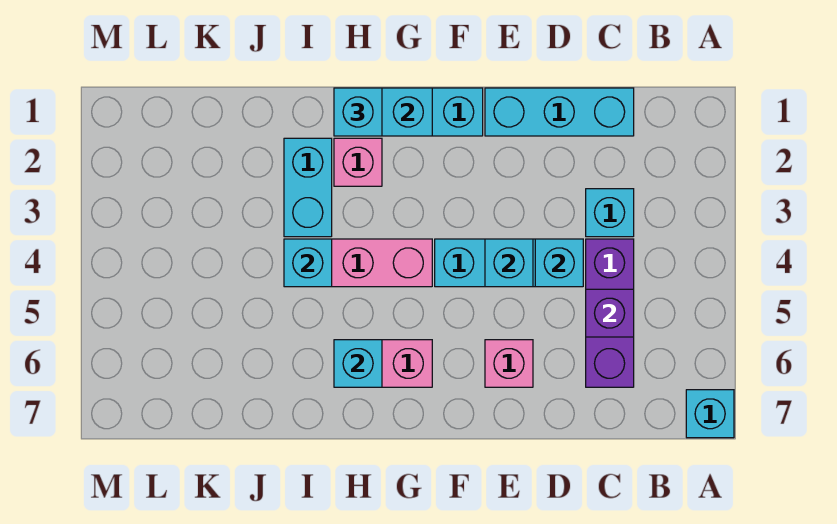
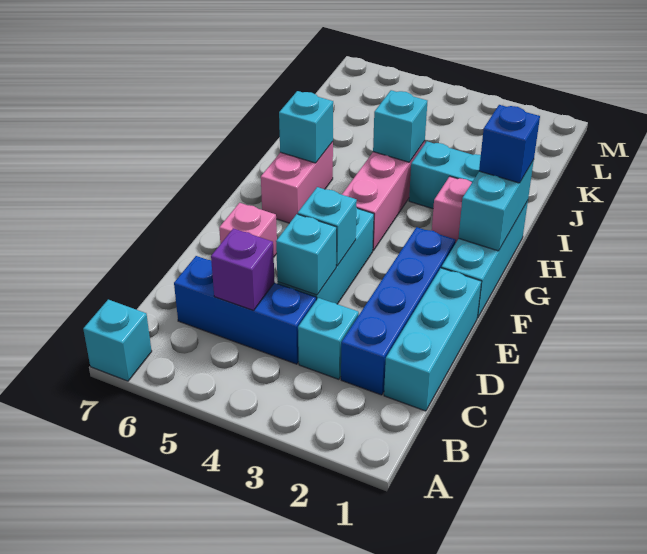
none -> blue brick C2:F2 level 1
purple brick C4:C6 level 1 -> blue brick C4:C6 level 1
cyan brick H1 level 3 -> blue brick H1 level 3

